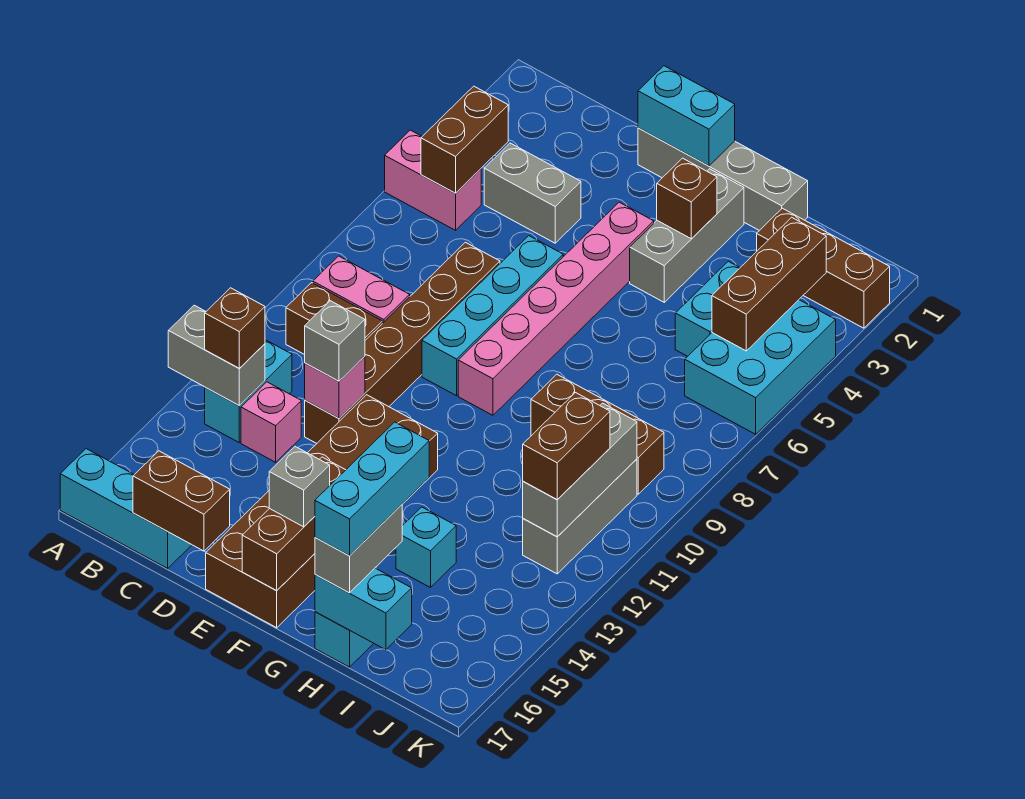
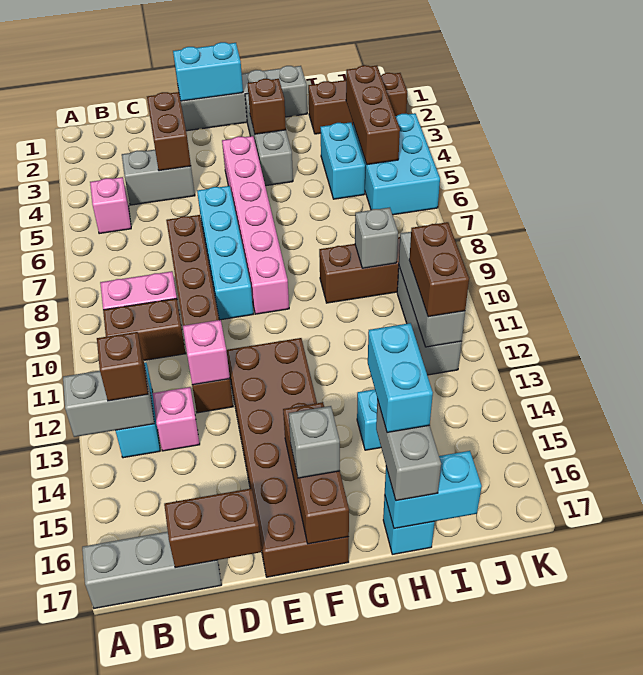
pink brick A5:B5 level 1 -> pink brick B5 level 1
cyan brick A17:C17 level 1 -> grey brick A17:C17 level 1
brown brick B4:B5 level 2 -> brown brick D3:D4 level 2
grey brick D12 level 3 -> grey brick I9 level 2
cyan brick H15:H17 level 4 -> cyan brick H15:H16 level 4

